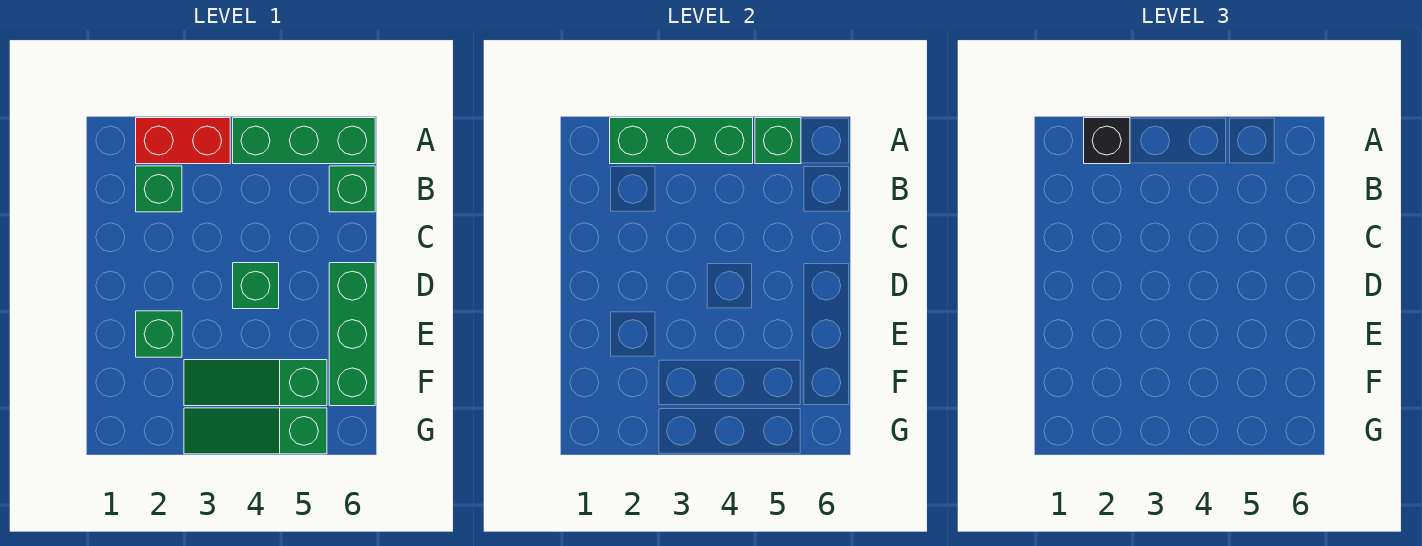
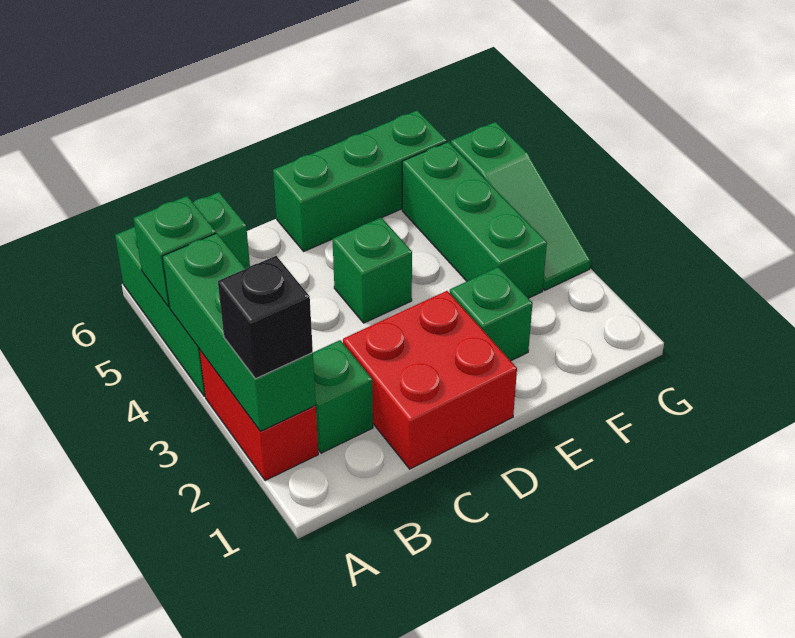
none -> red brick C1:D2 level 1
green slope F3:F5 level 1 top 5 -> green brick F3:F5 level 1

